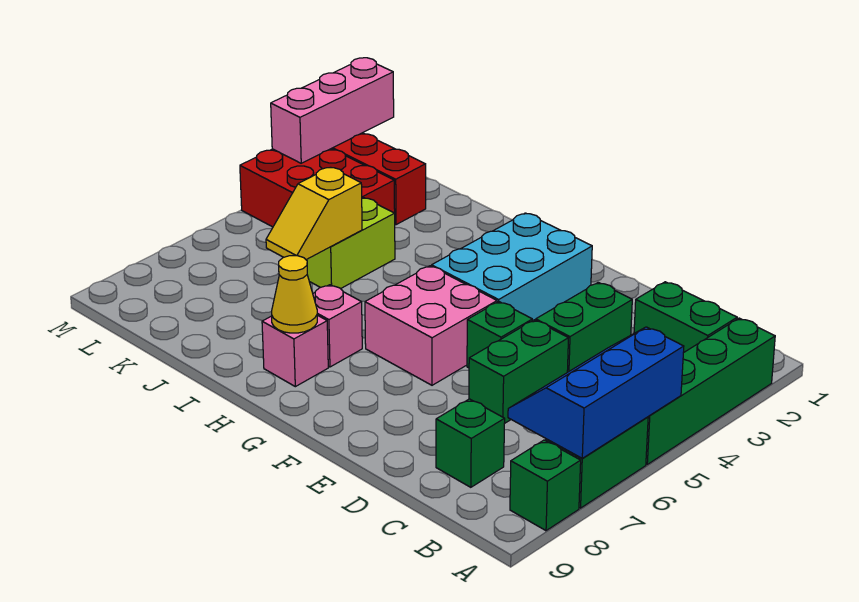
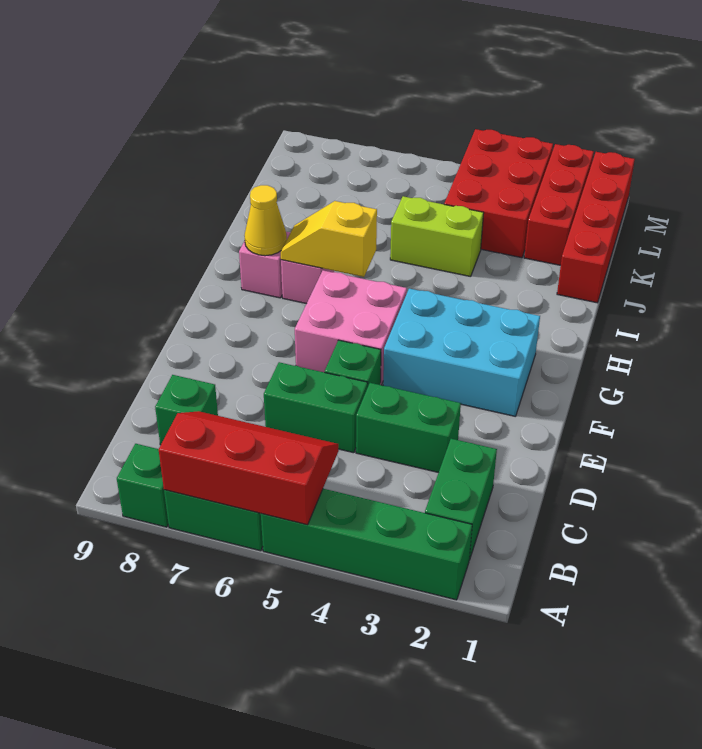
blue slope A5:B7 level 2 top A -> red slope A5:B7 level 2 top A
none -> red brick J1:M1 level 1
yellow slope J5:J6 level 2 top 5 -> yellow slope H6:H7 level 2 top 6
pink brick M1:M3 level 2 -> none

